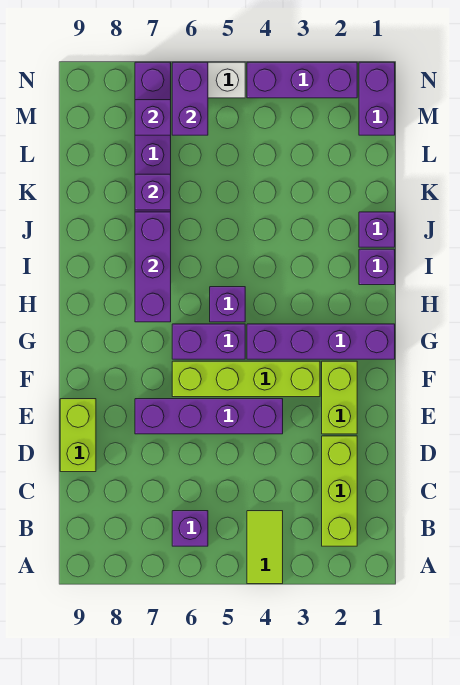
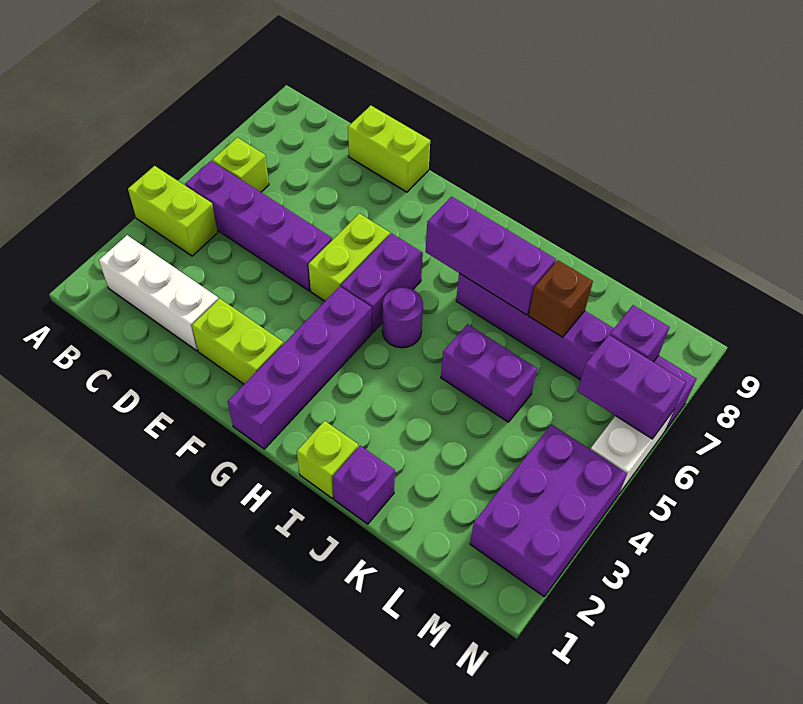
lime tile A4:B4 level 1 -> lime brick A4:B4 level 1
lime brick B2:D2 level 1 -> white brick B2:D2 level 1
purple brick B6 level 1 -> lime brick B6 level 1
purple brick E4:E7 level 1 -> purple brick B5:E5 level 1
lime brick F3:F6 level 1 -> lime brick F5:F6 level 1
purple brick H5 level 1 -> purple round brick H5 level 1
purple brick I1 level 1 -> lime brick I1 level 1
purple brick K7 level 2 -> brown brick K7 level 2
purple brick M1:N1 level 1 -> purple brick J5:K5 level 1
purple brick N2:N4 level 1 -> purple brick M2:N4 level 1

